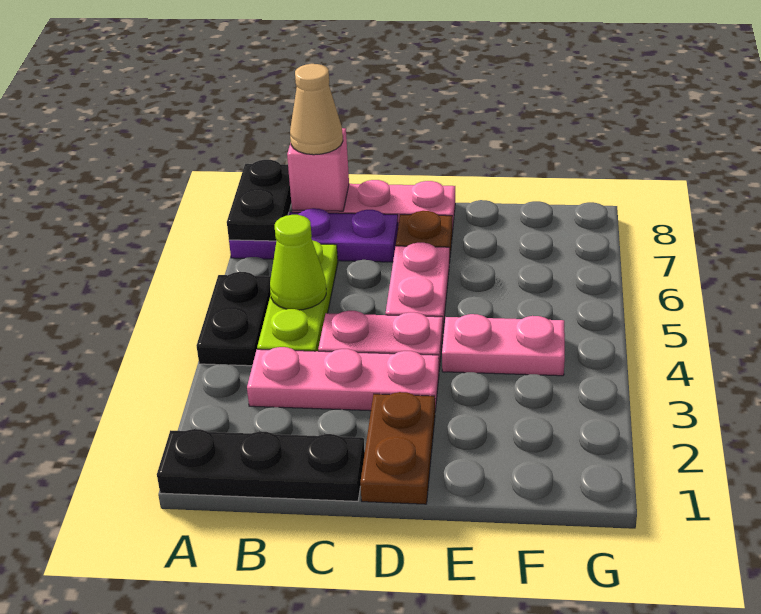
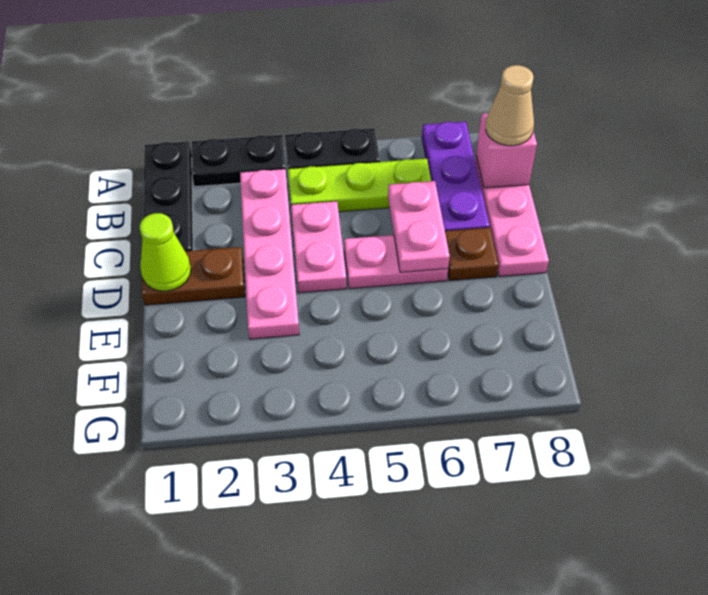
black plate A7:A8 level 2 -> black plate A2:A3 level 1
pink plate B3:D3 level 1 -> pink plate B3:E3 level 1
lime cone B5 level 2 -> lime cone D1 level 2
pink plate E4:F4 level 1 -> pink plate C6:D6 level 2

